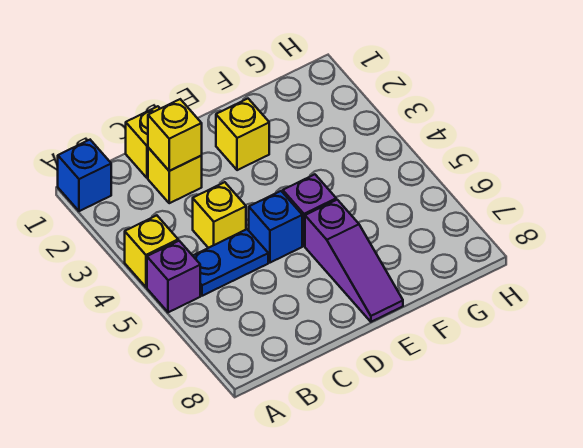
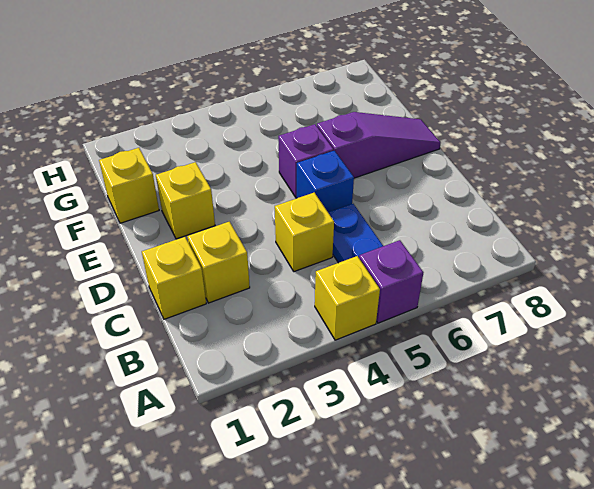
blue brick A1 level 1 -> none
yellow brick C2 level 2 -> yellow brick F1 level 1

